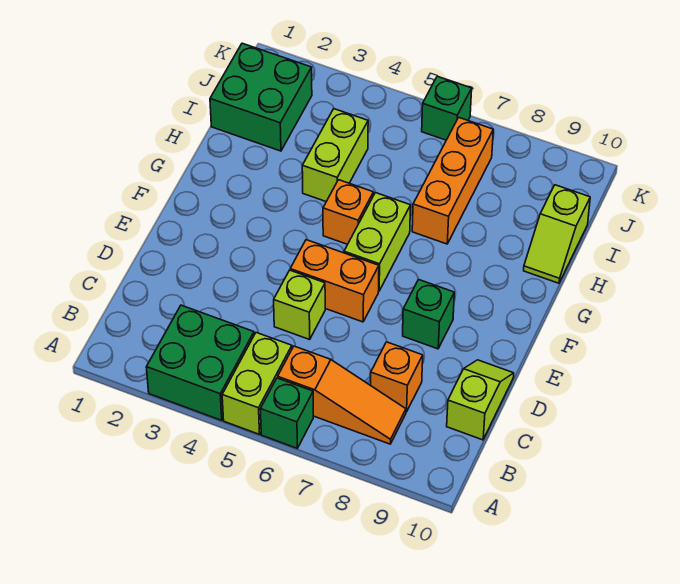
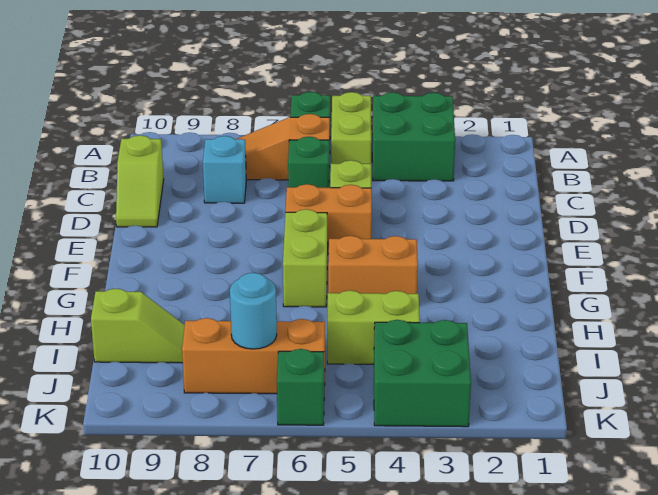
orange brick C8 level 1 -> cyan brick C8 level 1
green brick E8 level 1 -> green brick C6 level 1
orange brick G5 level 1 -> orange brick G4:G5 level 1
lime brick H4:I4 level 1 -> lime brick I4:I5 level 1
orange brick H7:J7 level 1 -> orange brick J6:J8 level 1
lime slope H10:I10 level 1 top I -> lime slope I9:I10 level 1 top 10
green brick I1:J2 level 1 -> green brick J3:K4 level 1
none -> cyan round brick J7 level 2

